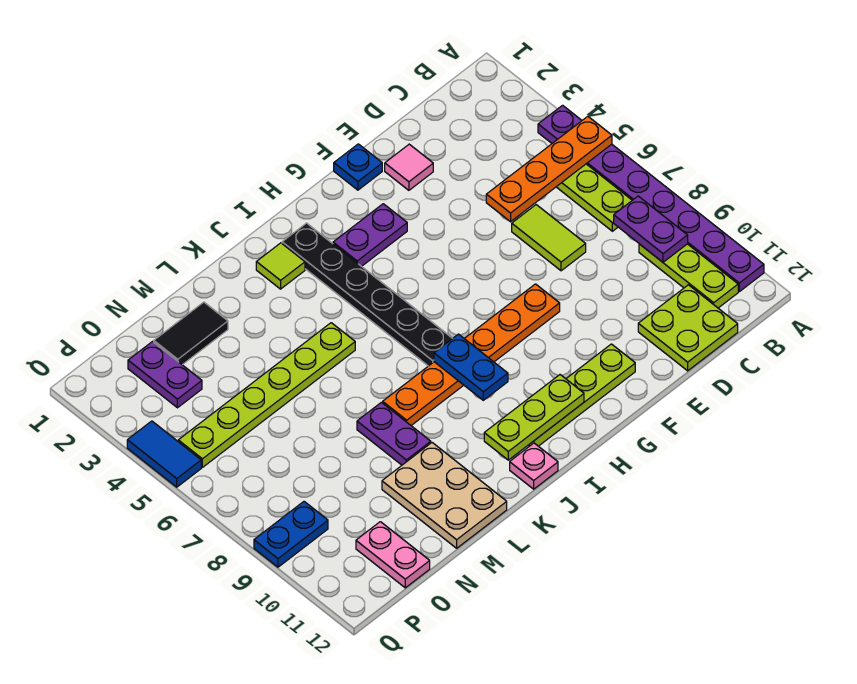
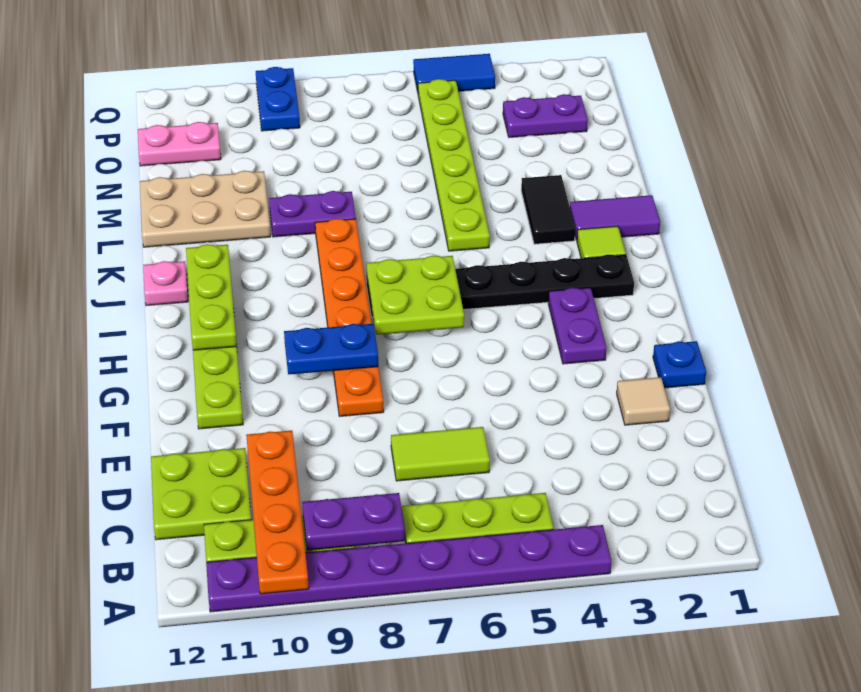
orange plate A5:D5 level 2 -> orange plate A10:D10 level 2
pink tile E2 level 1 -> tan tile E2 level 1
none -> lime plate H6:I7 level 2
blue plate I8:I9 level 2 -> blue plate G8:G9 level 2
none -> purple tile K1:K2 level 1
black tile M2:N2 level 1 -> black tile K3:L3 level 1

